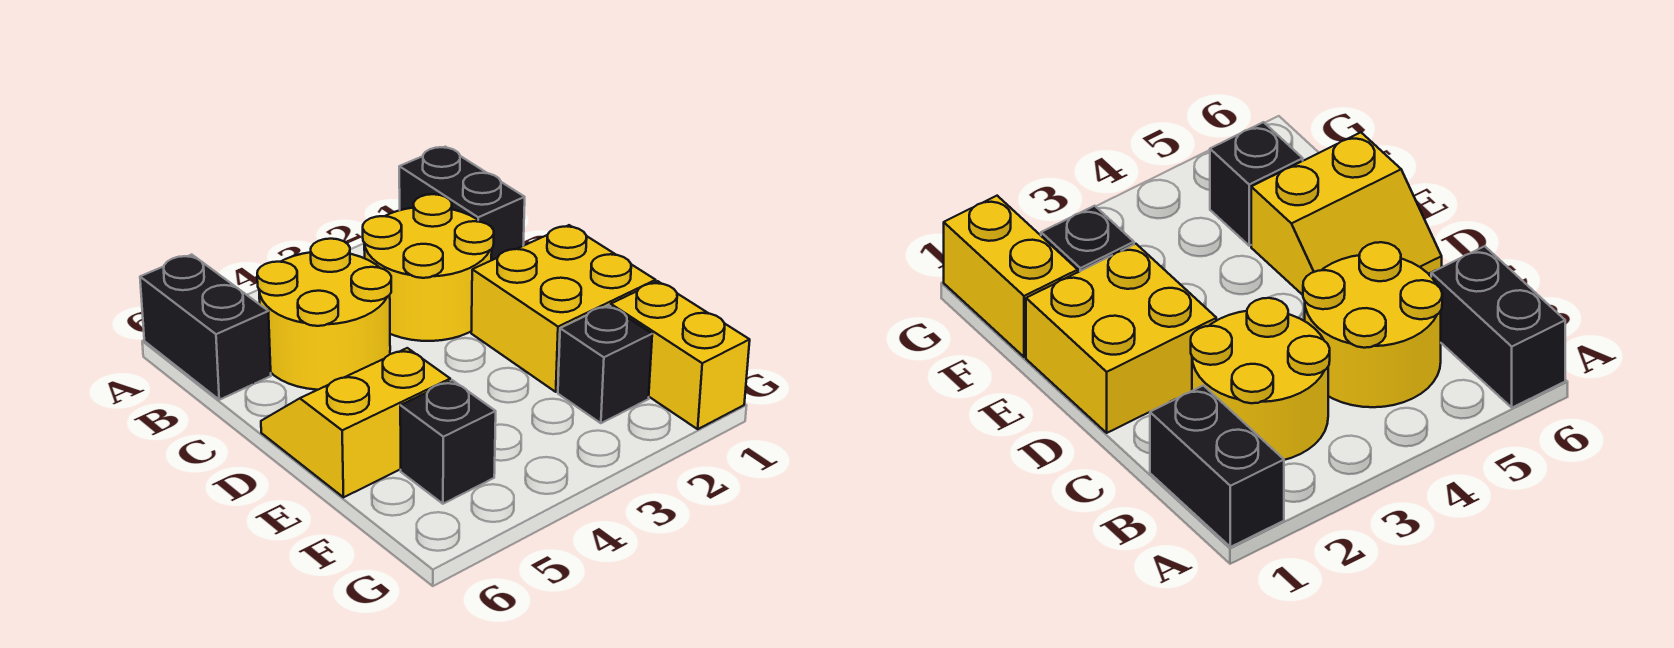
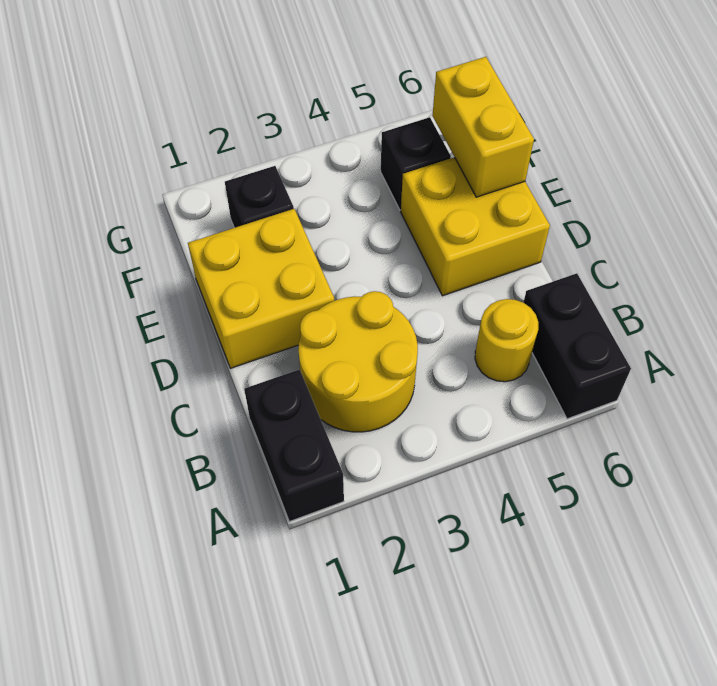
yellow round brick B4:C5 level 1 -> yellow round brick B5 level 1
yellow slope D5:E6 level 1 top E -> yellow brick D5:E6 level 1
yellow brick F1:G1 level 1 -> yellow brick E6:F6 level 2

